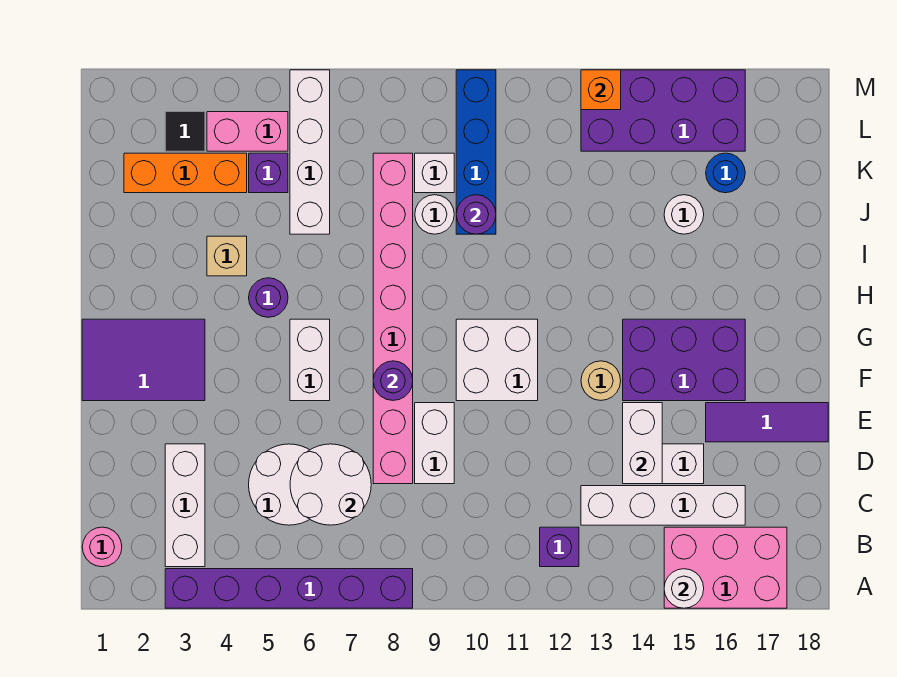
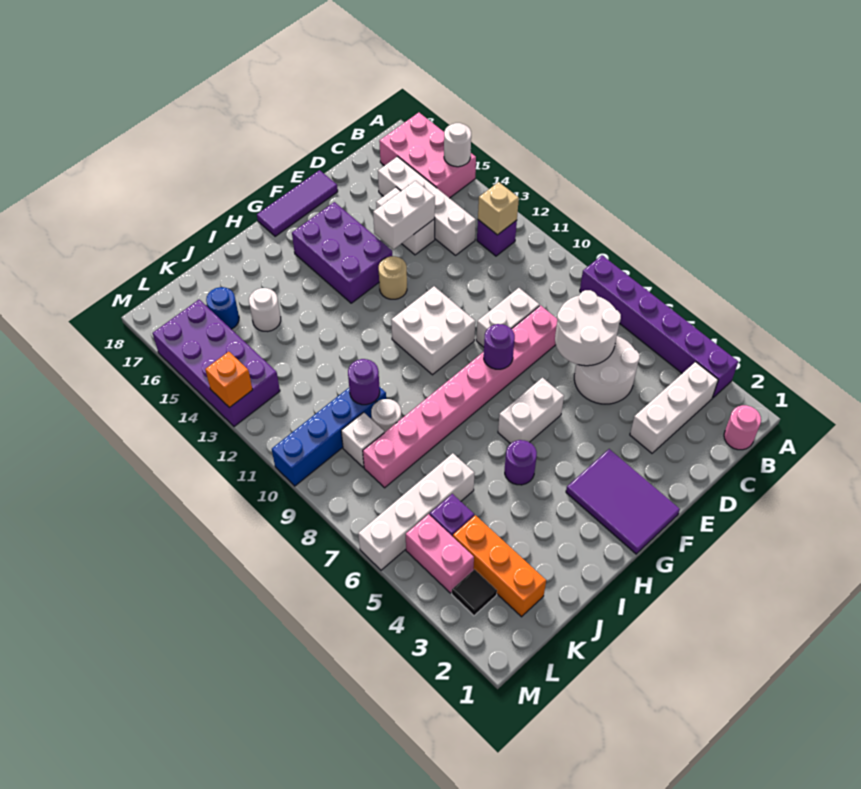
purple tile E16:E18 level 1 -> purple tile E18:G18 level 1
tan brick I4 level 1 -> tan brick B12 level 2

